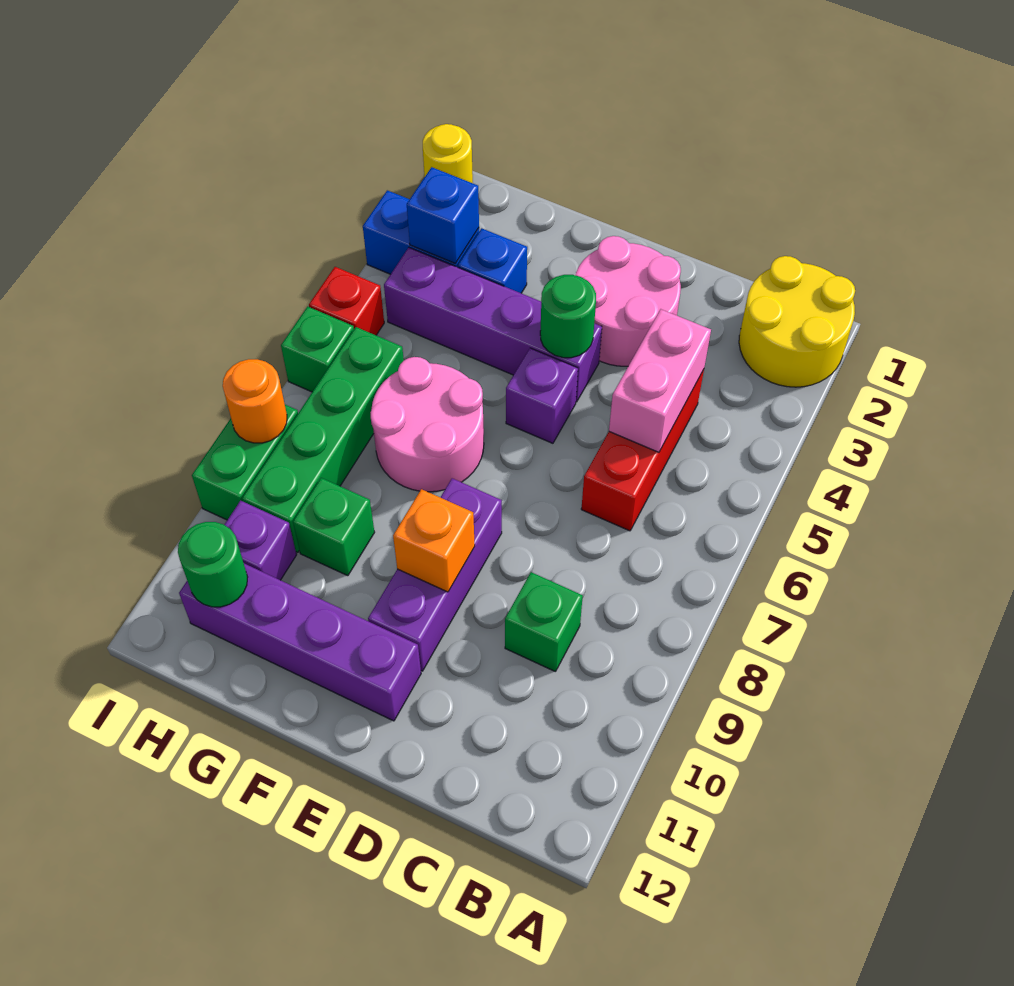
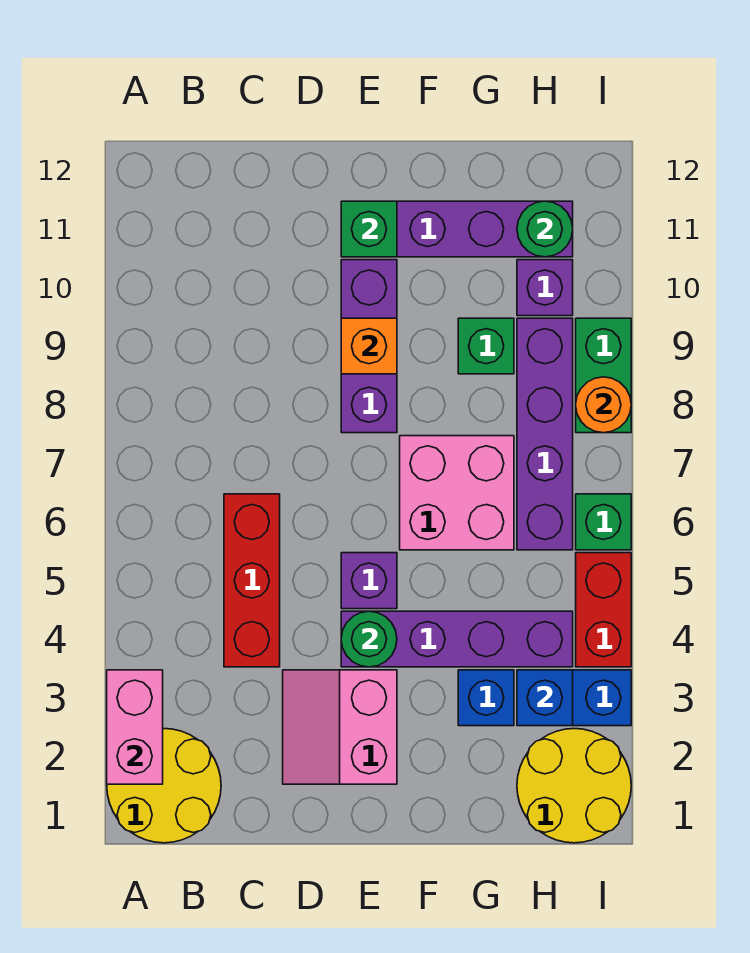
pink brick C4:C5 level 2 -> pink brick A2:A3 level 2
green brick C9 level 1 -> green brick E11 level 2
pink round brick D2:E3 level 1 -> pink slope D2:E3 level 1 top E
pink round brick F6:G7 level 1 -> pink brick F6:G7 level 1
green brick H6:H9 level 1 -> purple brick H6:H9 level 1
yellow round brick I1 level 1 -> yellow round brick H1:I2 level 1
red brick I5 level 1 -> red brick I4:I5 level 1

